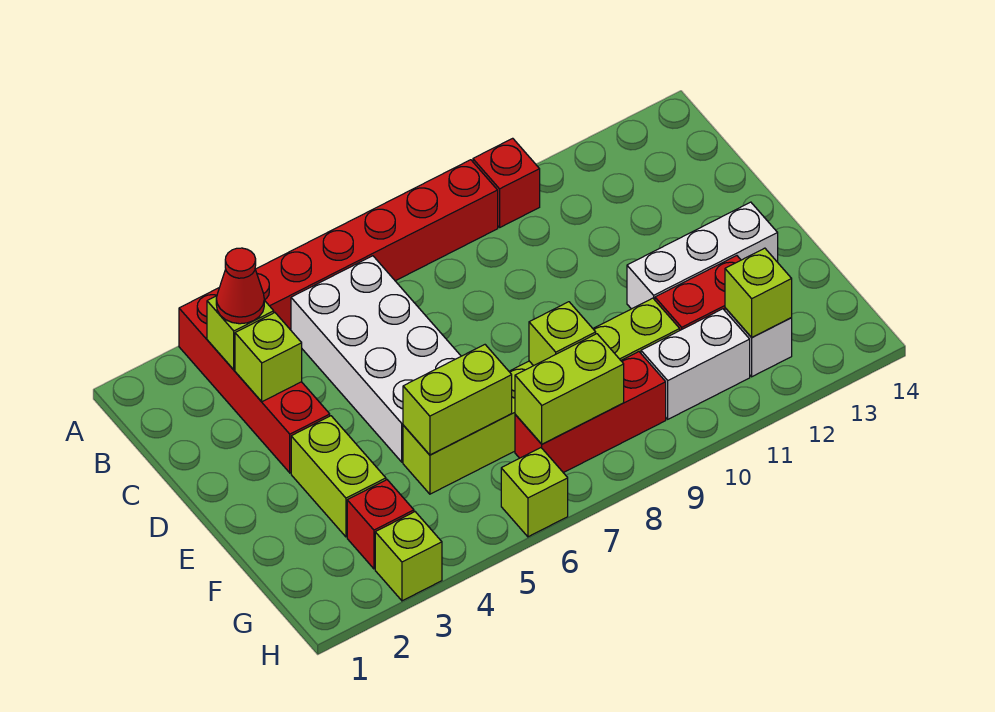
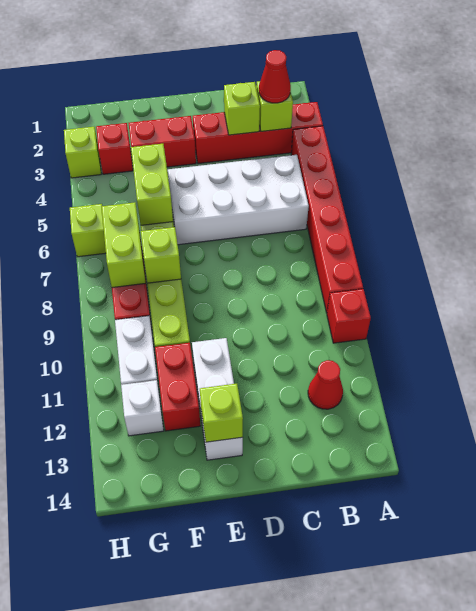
none -> red cone B12 level 1
lime brick E3:F3 level 1 -> red brick E3:F3 level 1
lime brick G12 level 2 -> lime brick E13 level 2

